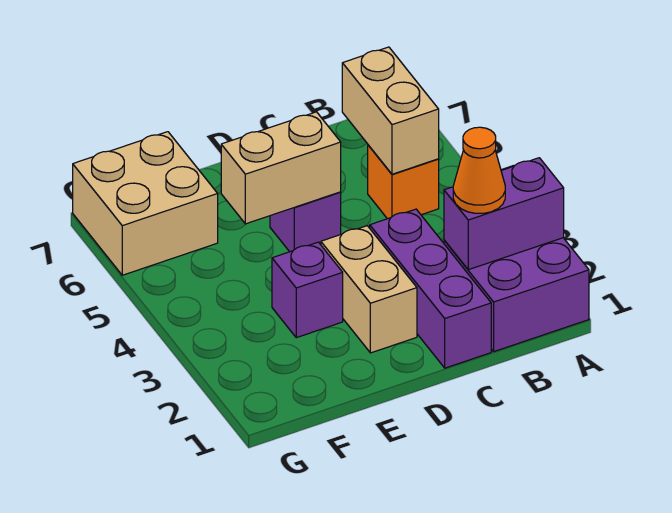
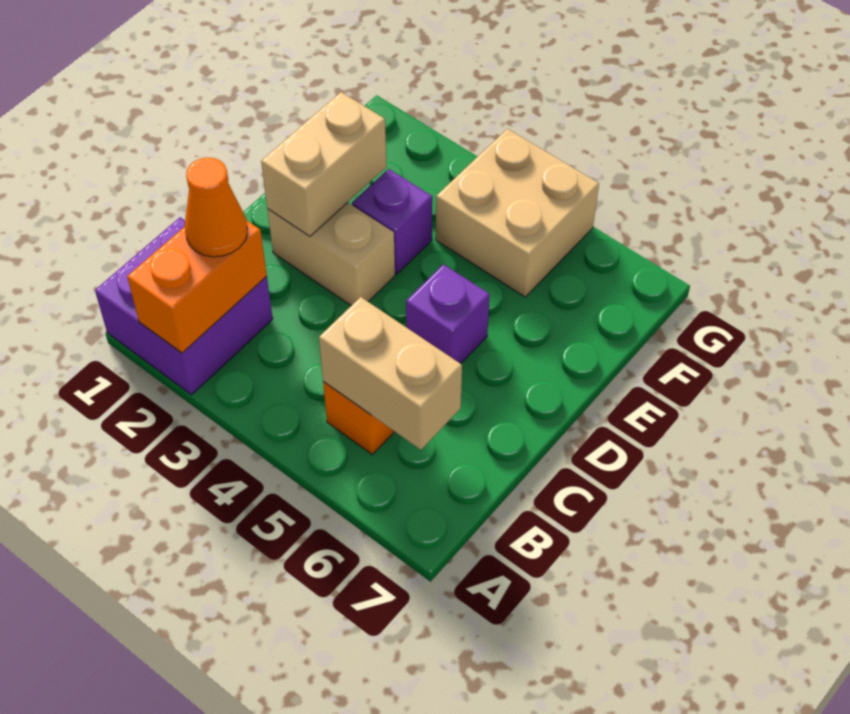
purple brick A2:B2 level 2 -> orange brick A2:B2 level 2
purple brick C1:C3 level 1 -> none
tan brick D5:E5 level 2 -> tan brick D2:E2 level 2
tan brick F6:G7 level 1 -> tan brick F4:G5 level 1

